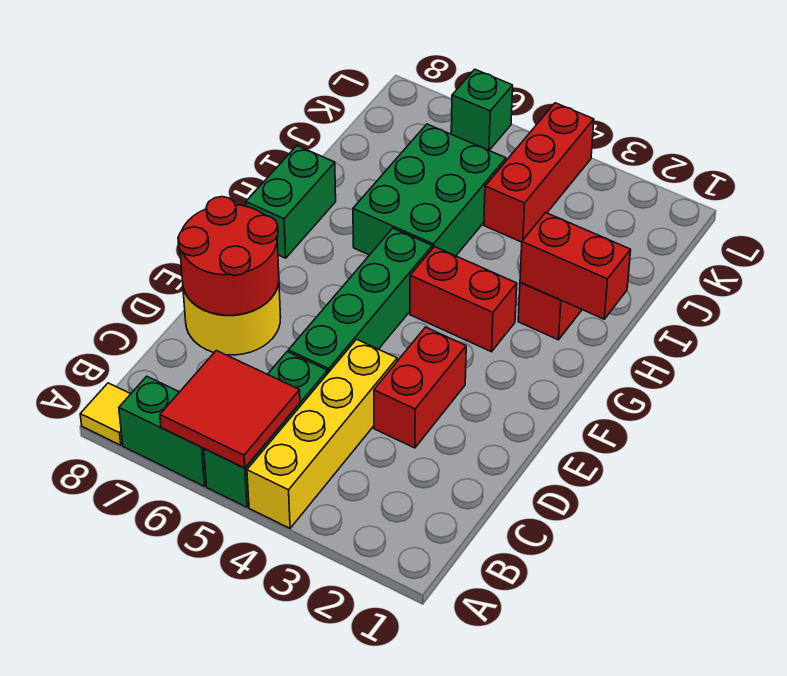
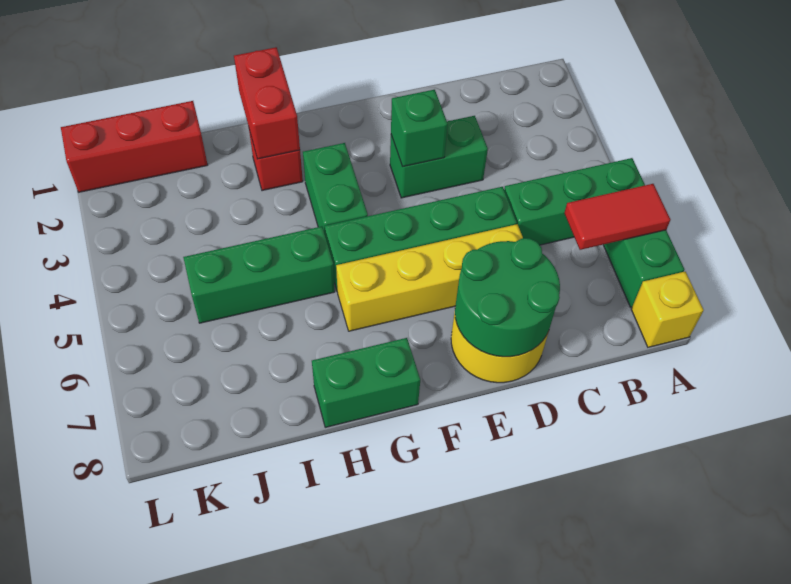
yellow brick A4:D4 level 1 -> yellow brick D6:G6 level 1
red tile A5:B6 level 2 -> red tile A6:B6 level 2
yellow tile A8 level 1 -> yellow brick A8 level 1
red brick D3:E3 level 1 -> green brick D3:E3 level 1
red round brick D7:E8 level 2 -> green round brick D7:E8 level 2
red brick G3:G4 level 1 -> green brick G3:G4 level 1
green brick H5:J6 level 1 -> green brick H5:J5 level 1
red brick J4:L4 level 1 -> red brick J1:L1 level 1
green brick L6 level 1 -> green brick E3 level 2

